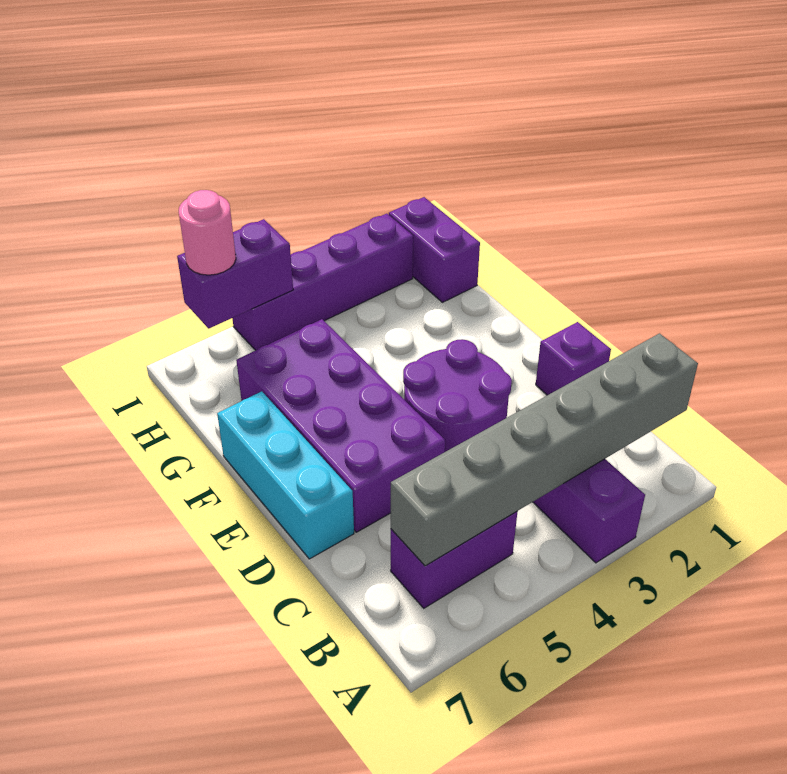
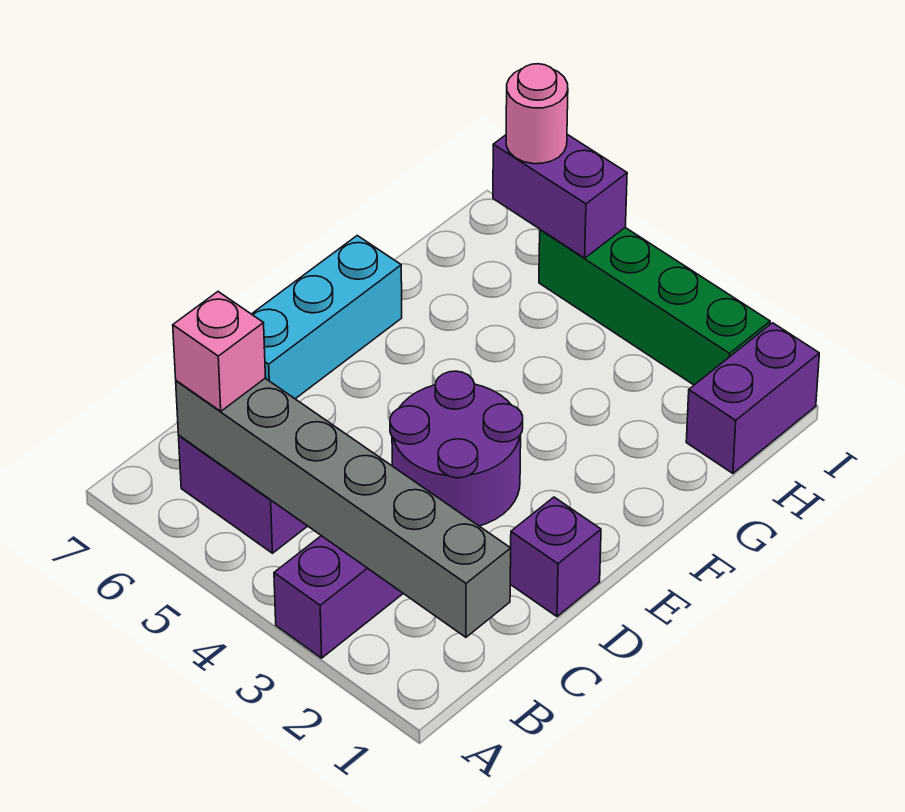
none -> pink brick B6 level 3
purple brick D5:G6 level 1 -> none
purple brick I2:I5 level 1 -> green brick I2:I5 level 1

